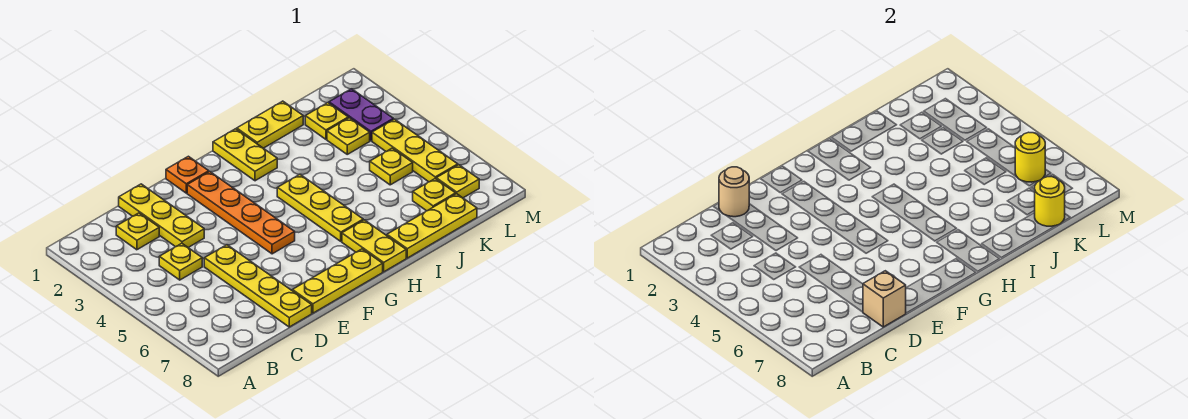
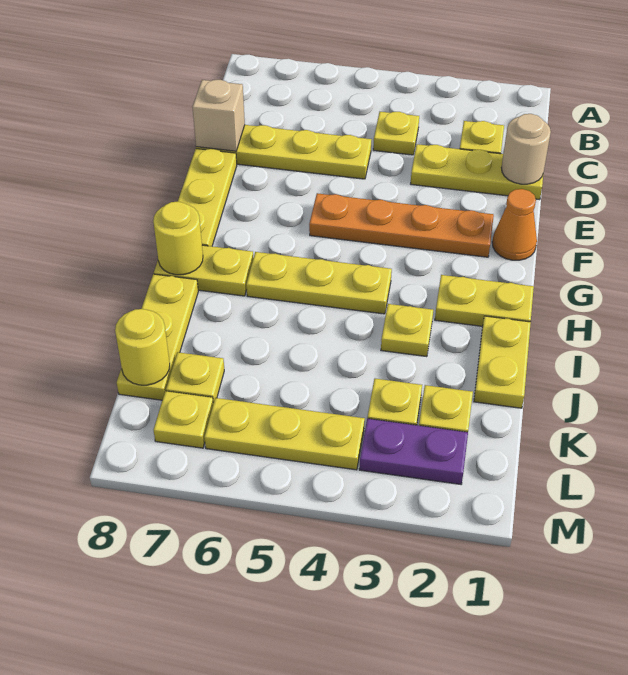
orange plate F1 level 1 -> orange cone F1 level 1
yellow plate K5 level 1 -> yellow plate I3 level 1
yellow round brick L6 level 2 -> yellow round brick H8 level 2

